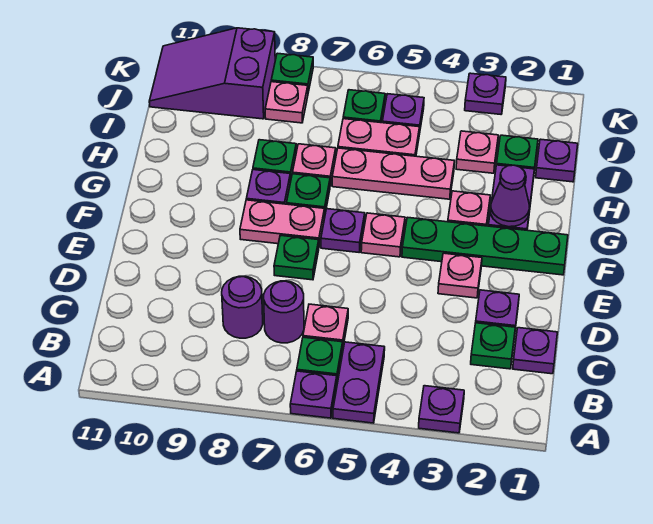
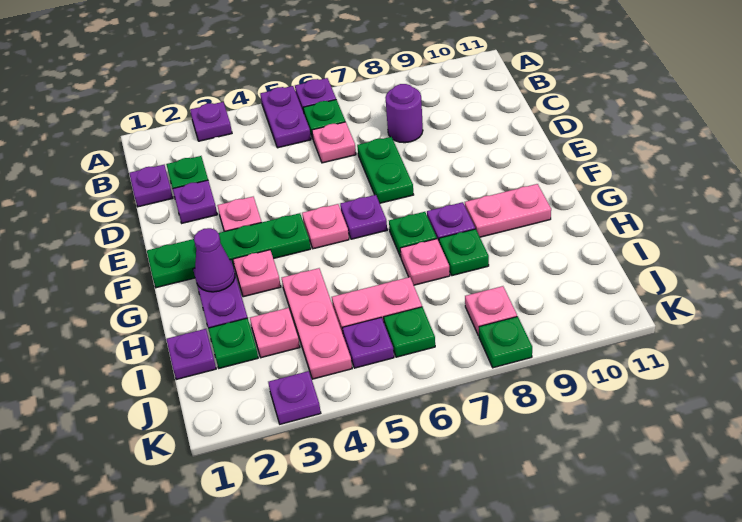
purple round brick C7 level 1 -> none
green plate E7 level 1 -> green plate D7:E7 level 1
pink plate F7:F8 level 1 -> pink plate G9:G10 level 1
pink plate H4:H6 level 1 -> pink plate H4:J4 level 1
purple slope J9:K11 level 1 top 9 -> none

